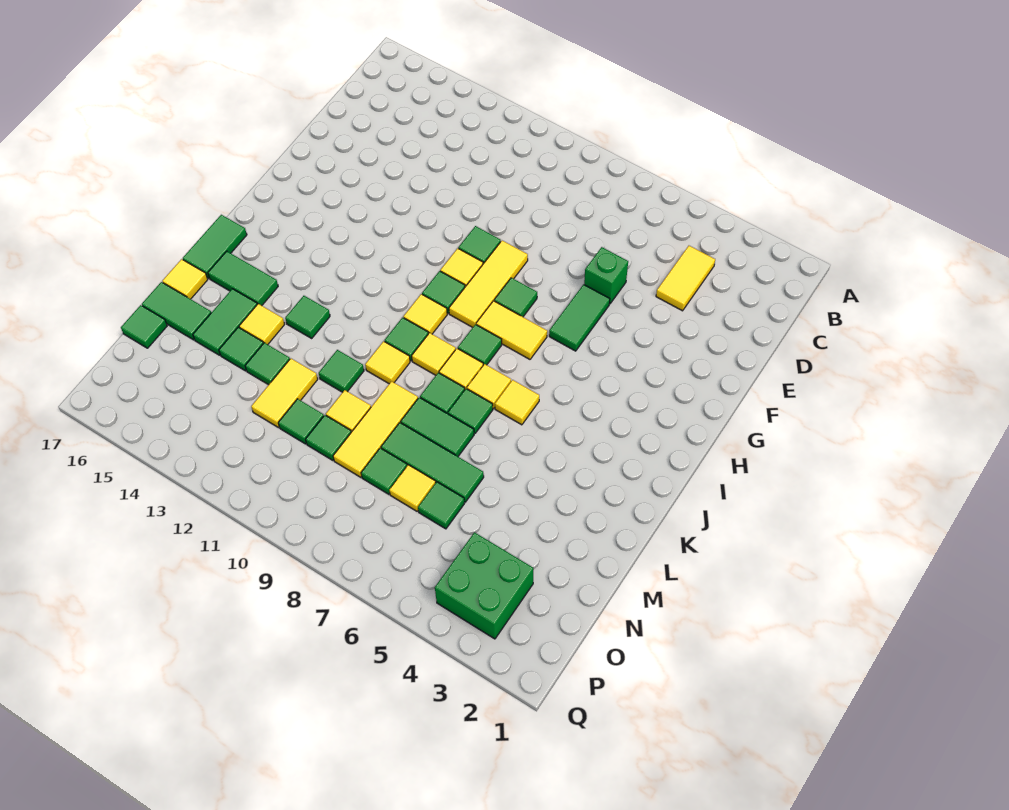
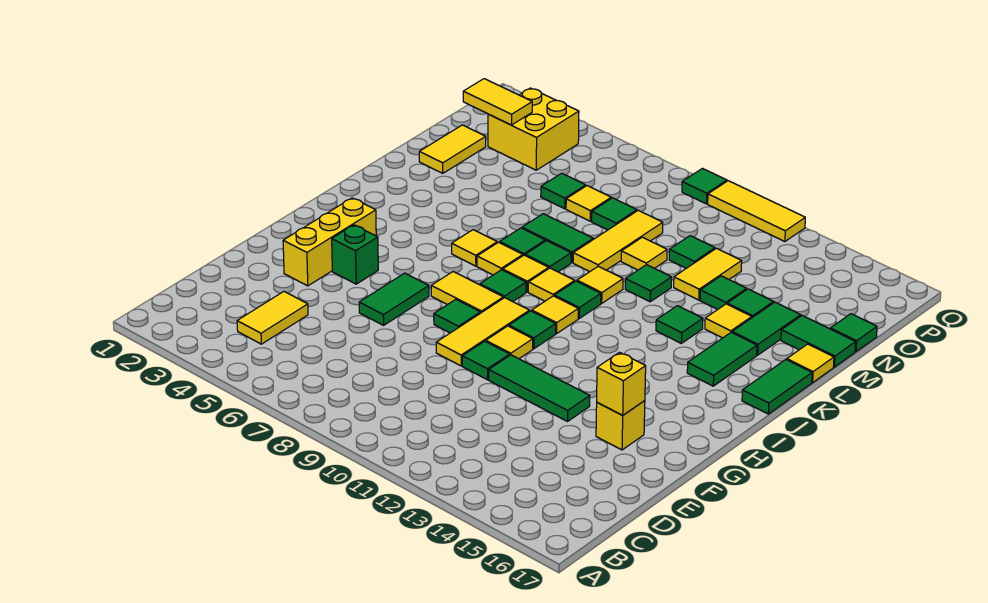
green brick E6 level 1 -> green brick G4 level 1
none -> yellow brick F3:H3 level 1
none -> yellow brick F15 level 1
none -> yellow brick F15 level 2
green tile K15:K16 level 1 -> green tile J15:K15 level 1
none -> yellow tile M2:N2 level 1
green tile M6:M8 level 1 -> green tile F11:F13 level 1
green tile N10 level 1 -> green tile Q9 level 1
none -> yellow tile O2:O3 level 2
green brick O3:P4 level 1 -> yellow brick O3:P4 level 1
none -> yellow tile Q10:Q12 level 1

